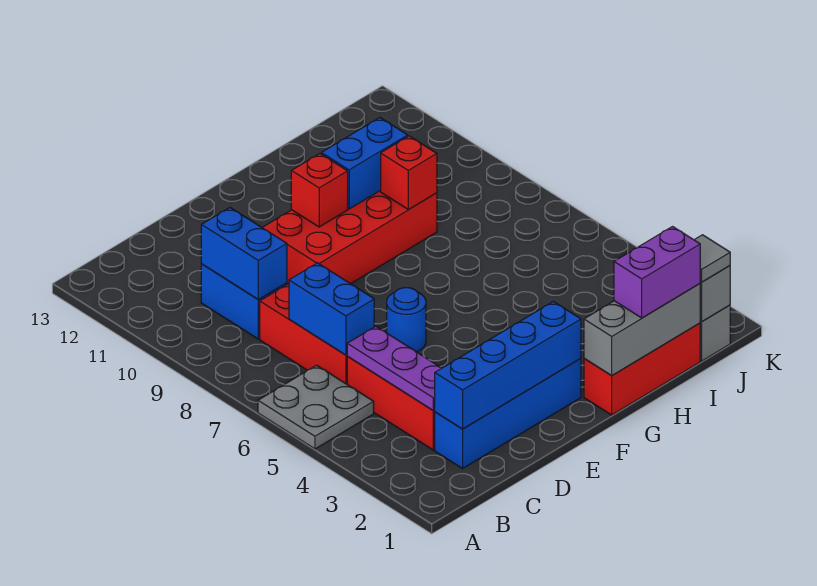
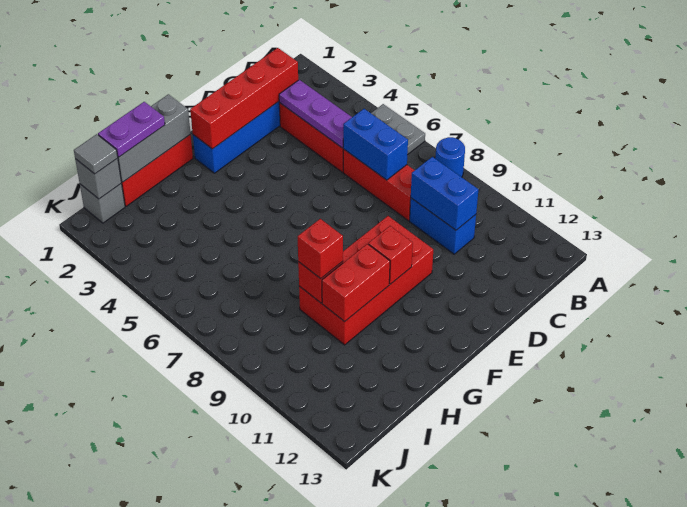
blue brick C2:F2 level 2 -> red brick C2:F2 level 2
blue round brick E6 level 1 -> blue round brick A8 level 1
blue brick G10:H10 level 2 -> red brick G10:H10 level 2
purple brick H1:I1 level 3 -> purple plate H1:I1 level 3
none -> red brick H9 level 3

